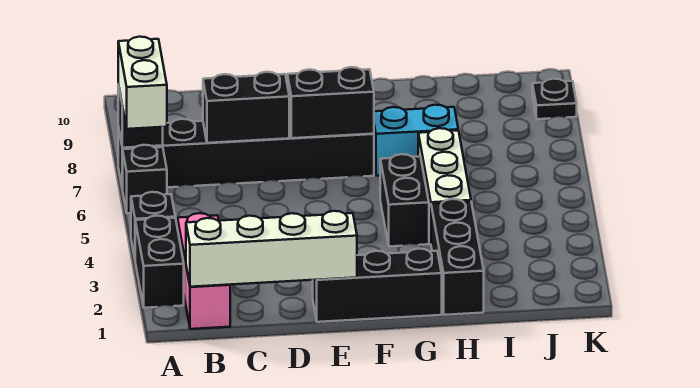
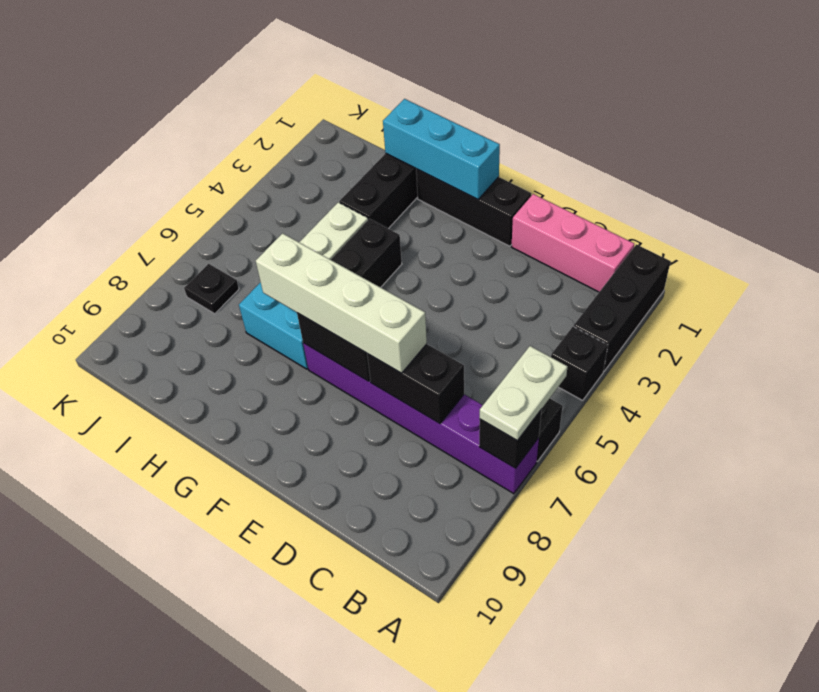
black brick A2:A3 level 1 -> black brick A1:A3 level 1
white brick A6:A7 level 3 -> white plate A6:A7 level 3
black brick A7:F7 level 1 -> purple brick A7:F7 level 1
pink brick B1:B3 level 1 -> pink brick B1:D1 level 1
white brick B1:E1 level 2 -> white brick D7:G7 level 3
none -> cyan brick F1:H1 level 2
black plate K9 level 1 -> black plate J7 level 1

